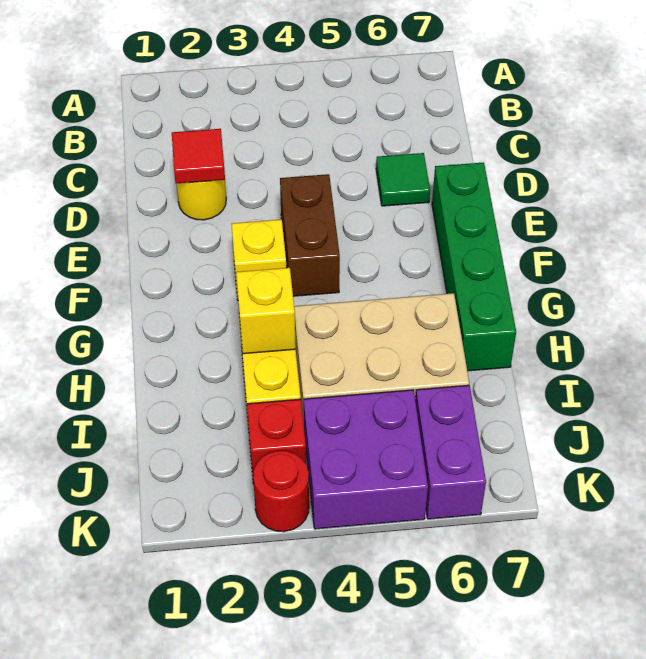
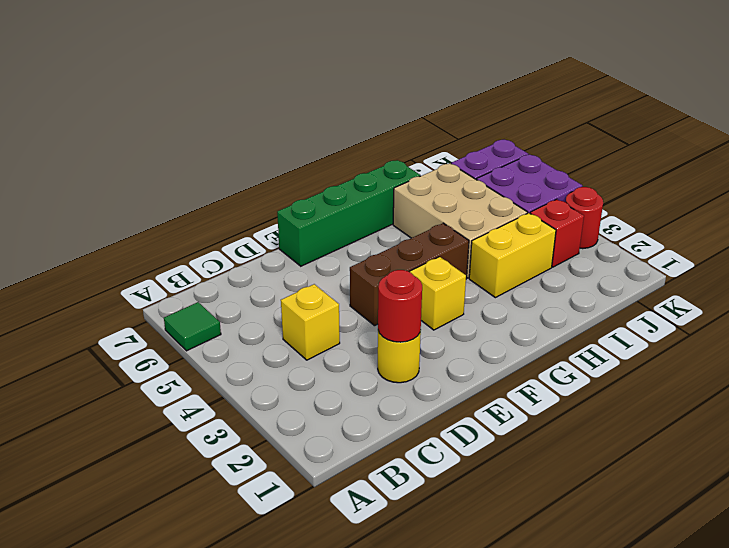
red tile D2 level 2 -> red round brick D2 level 2
green tile D6 level 1 -> green tile A6 level 1
brown brick E4:F4 level 1 -> brown brick E4:G4 level 1
yellow brick H3 level 2 -> yellow brick C4 level 1

